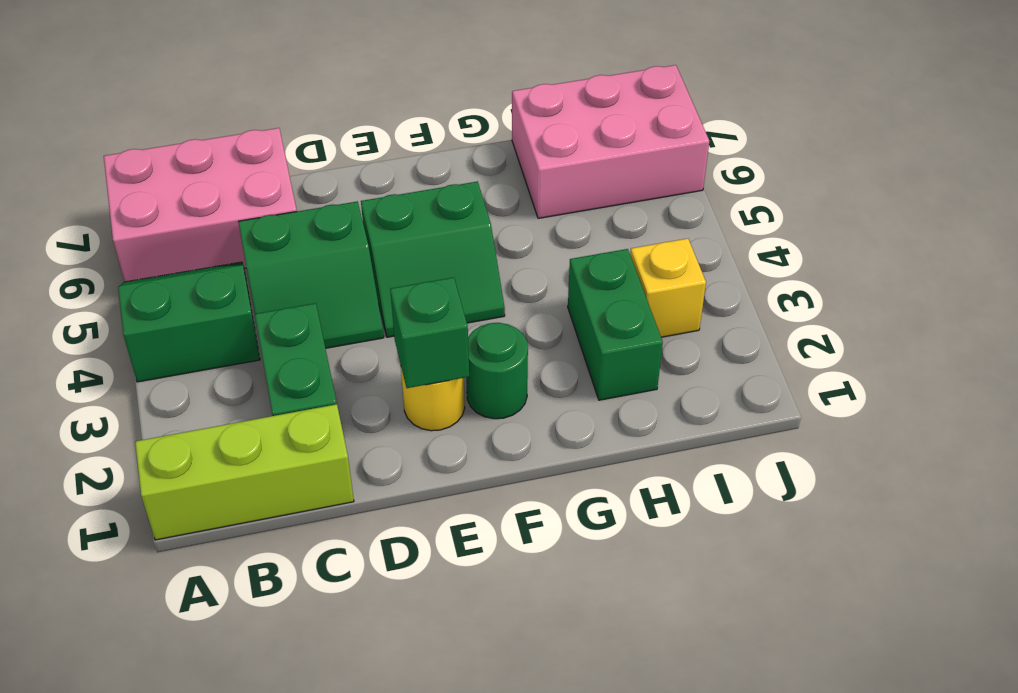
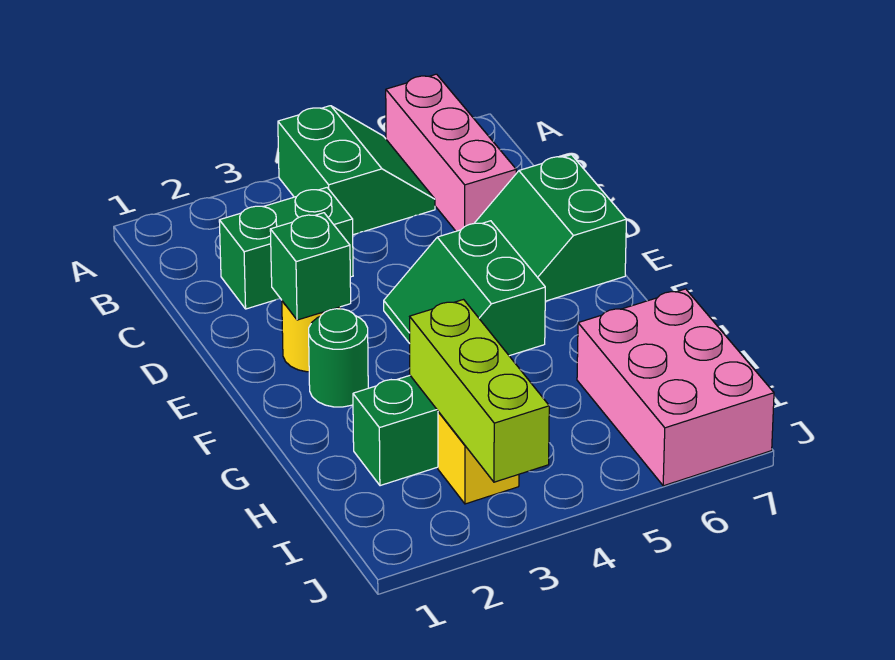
lime brick A1:C1 level 1 -> lime brick H3:J3 level 2
pink brick A6:C7 level 1 -> pink brick A6:C6 level 1
green slope C4:D5 level 1 top 5 -> green slope D6:E7 level 1 top 7

